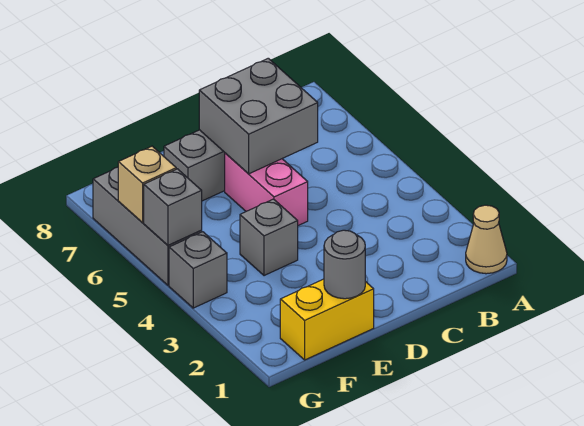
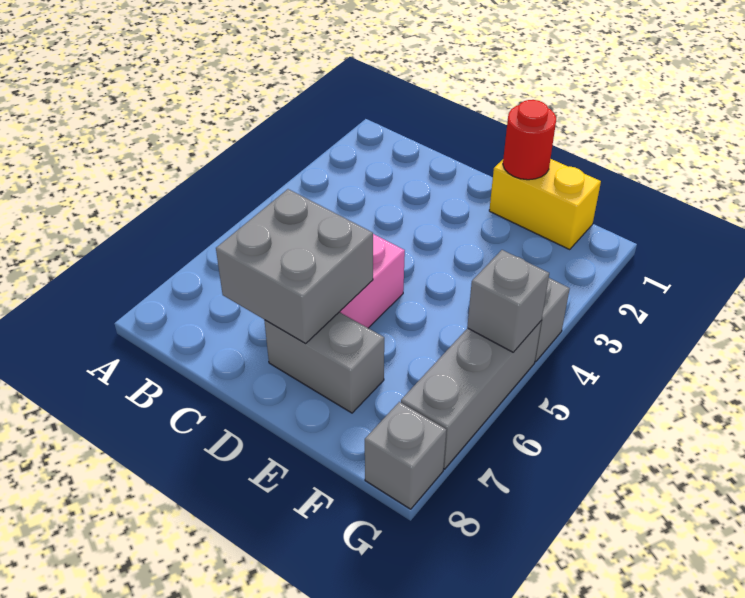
tan cone A1 level 1 -> none
grey round brick E1 level 2 -> red round brick E1 level 2
grey brick E4 level 1 -> grey brick G8 level 1
tan brick G6 level 2 -> none

